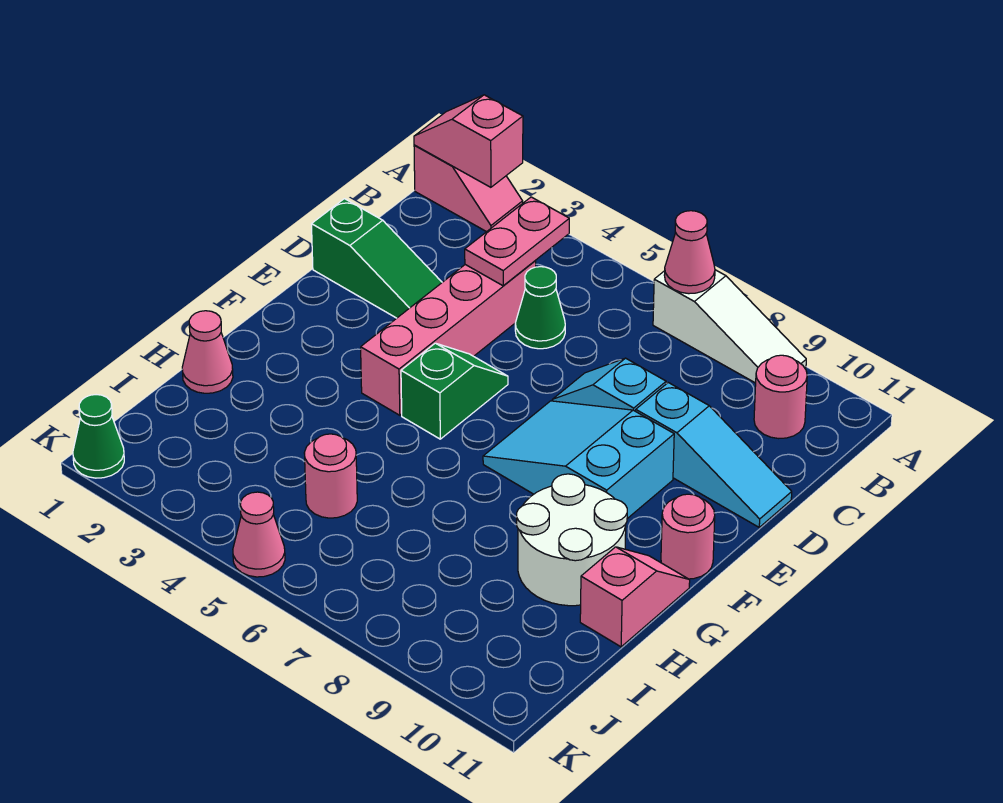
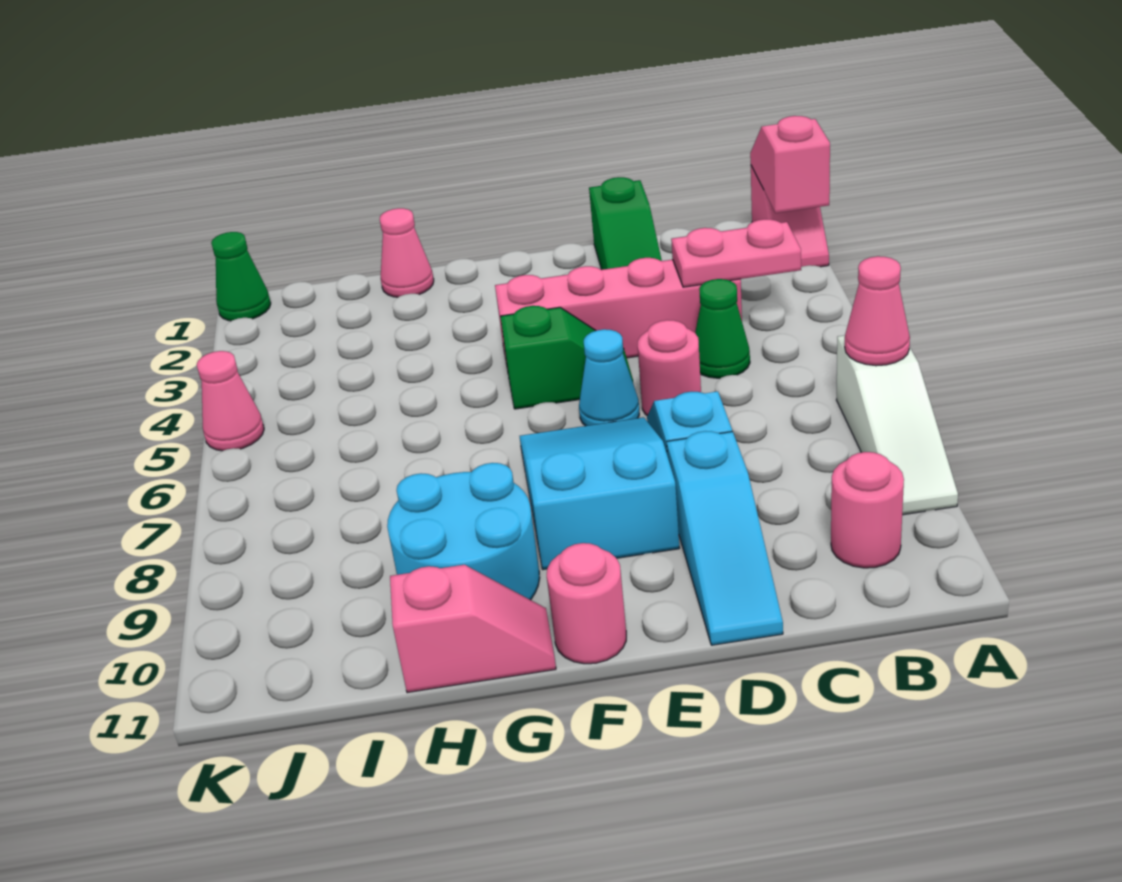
none -> cyan cone E6 level 1
white round brick G9:H10 level 1 -> cyan round brick G9:H10 level 1
pink round brick I5 level 1 -> pink round brick D6 level 1

